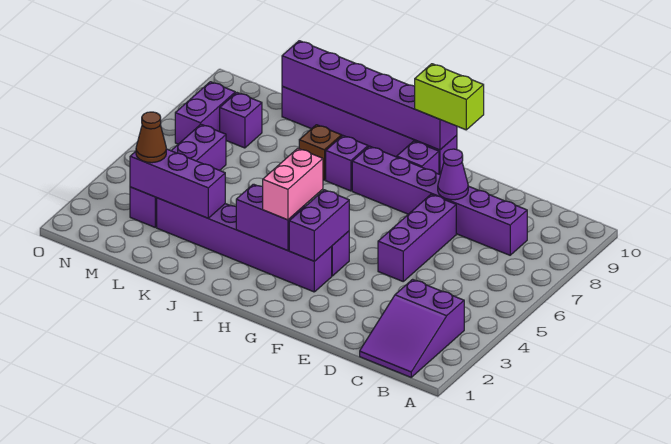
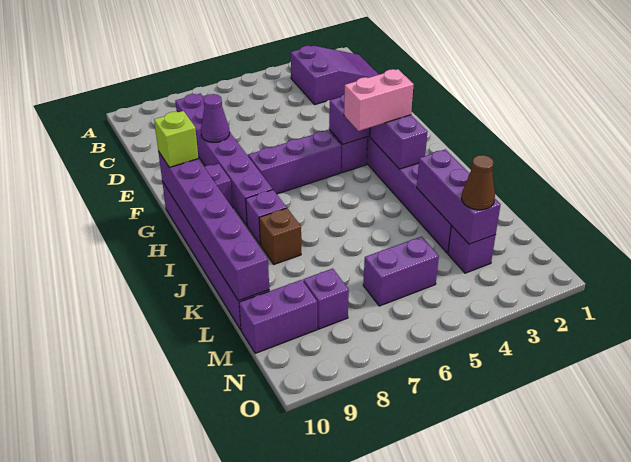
purple brick E5:E7 level 1 -> purple brick G5:G7 level 1
lime brick F10:G10 level 3 -> lime brick G10 level 3
purple brick N7:N8 level 1 -> purple brick M9:M10 level 1

